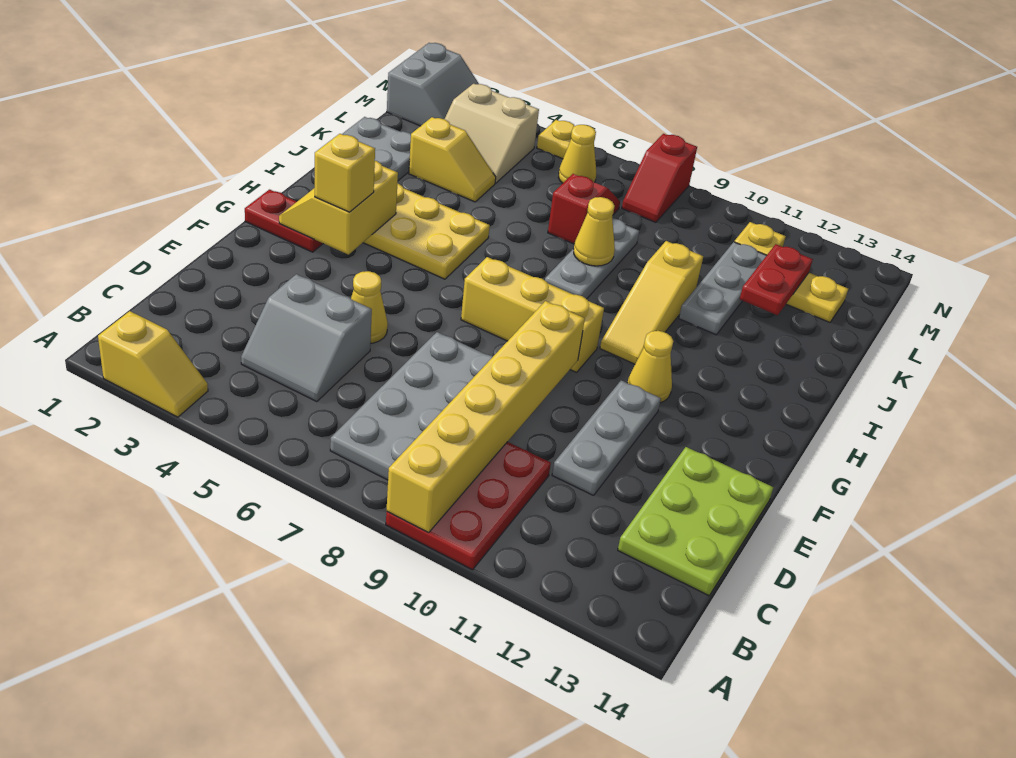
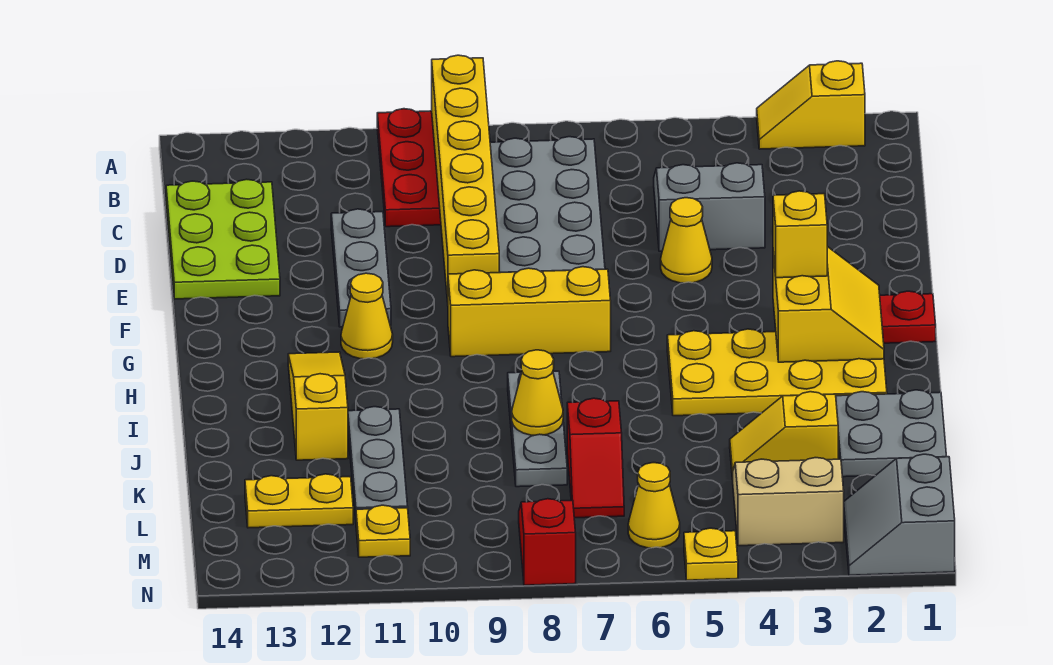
yellow slope H10:J10 level 1 top J -> yellow slope H12:J12 level 1 top J
red plate K12:L12 level 2 -> none

